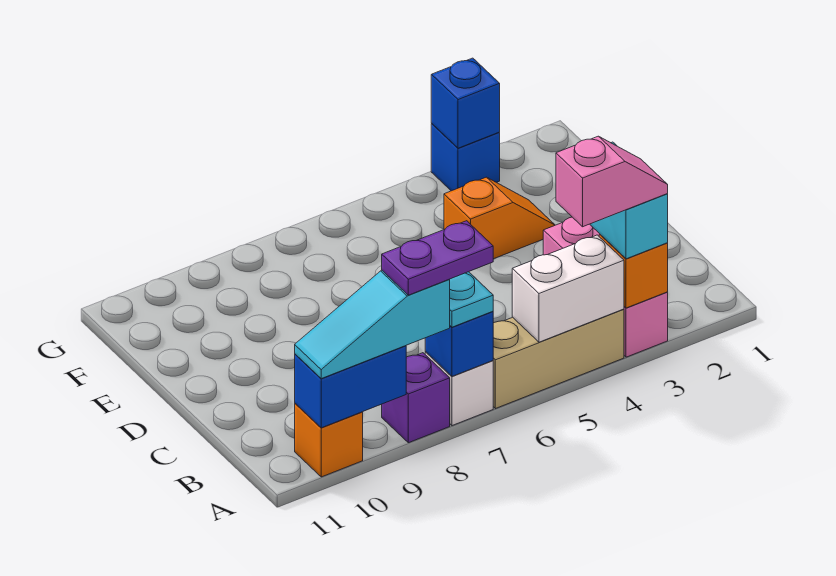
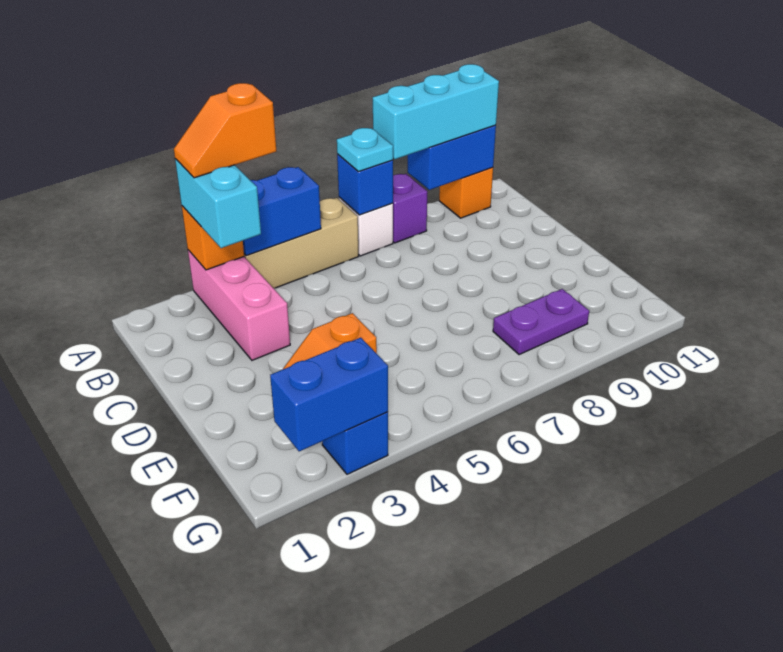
pink slope A3:A4 level 4 top 4 -> orange slope A3:A4 level 4 top 4
white brick A4:A5 level 2 -> blue brick A4:A5 level 2
purple plate A7:A8 level 4 -> purple plate F8:F9 level 1
cyan slope A8:A10 level 3 top 8 -> cyan brick A8:A10 level 3
blue brick G3 level 2 -> blue brick G2:G3 level 2

